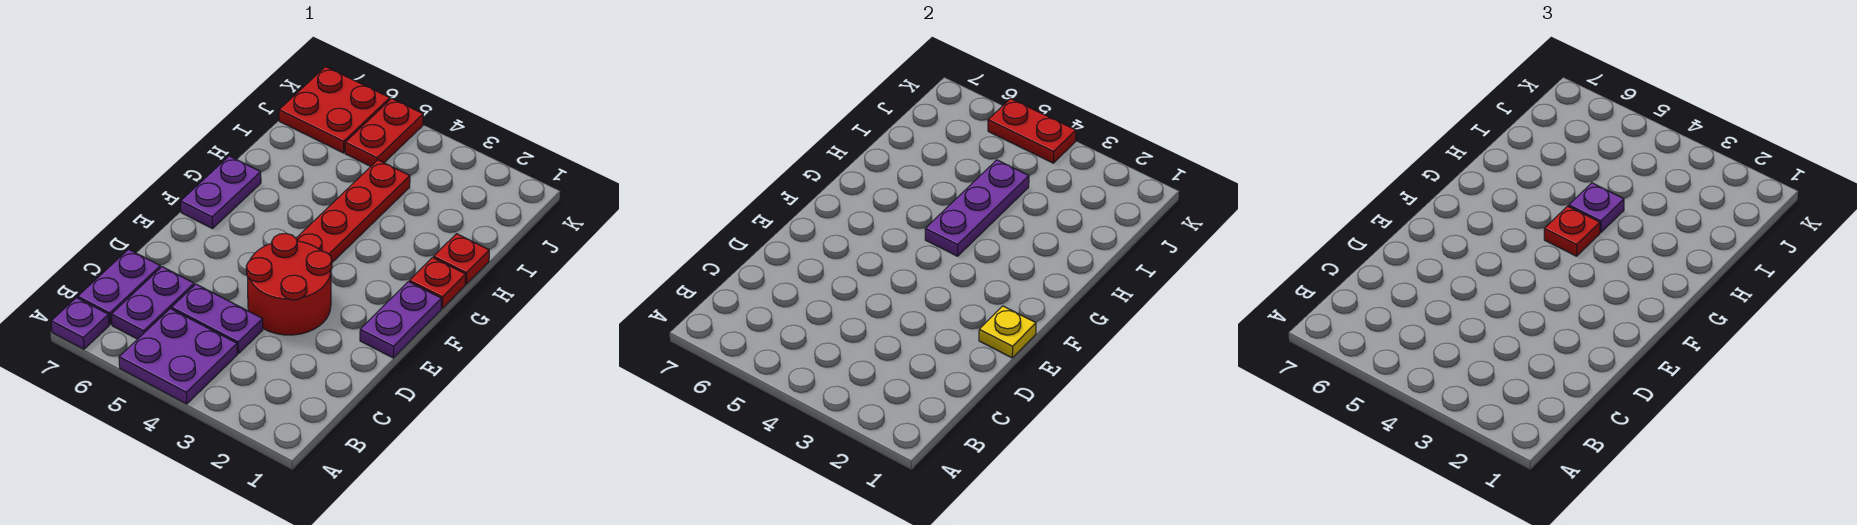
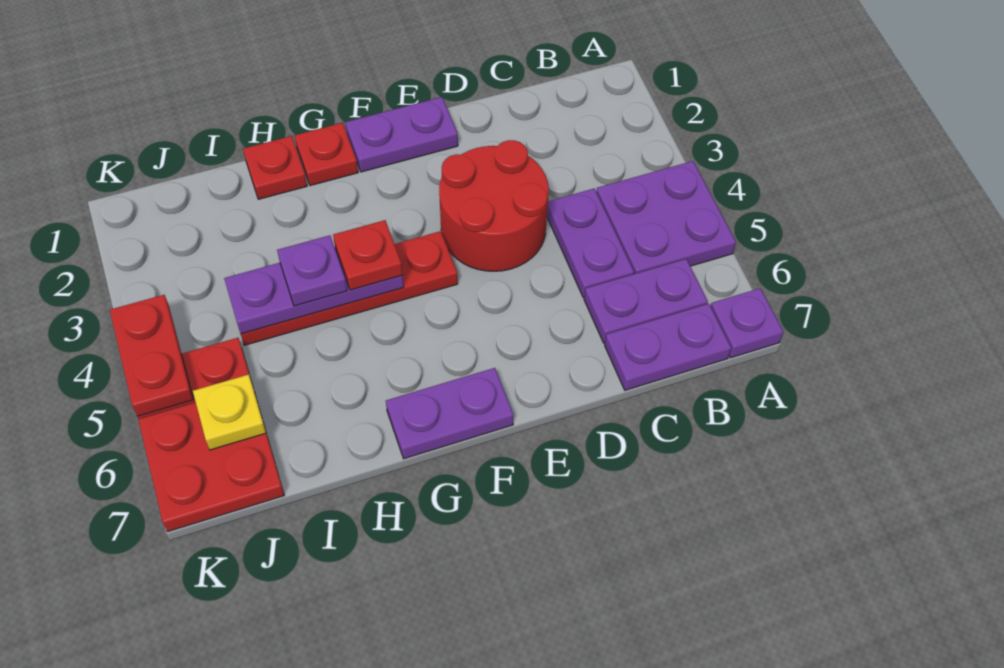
yellow plate E1 level 2 -> yellow plate J6 level 2

